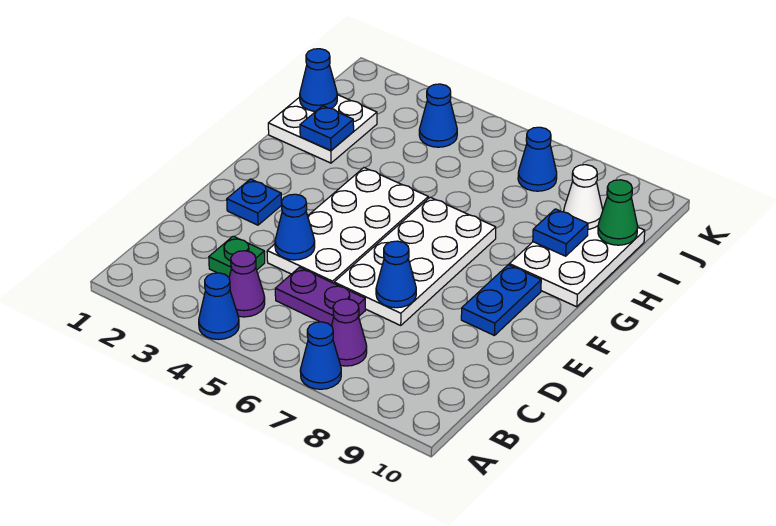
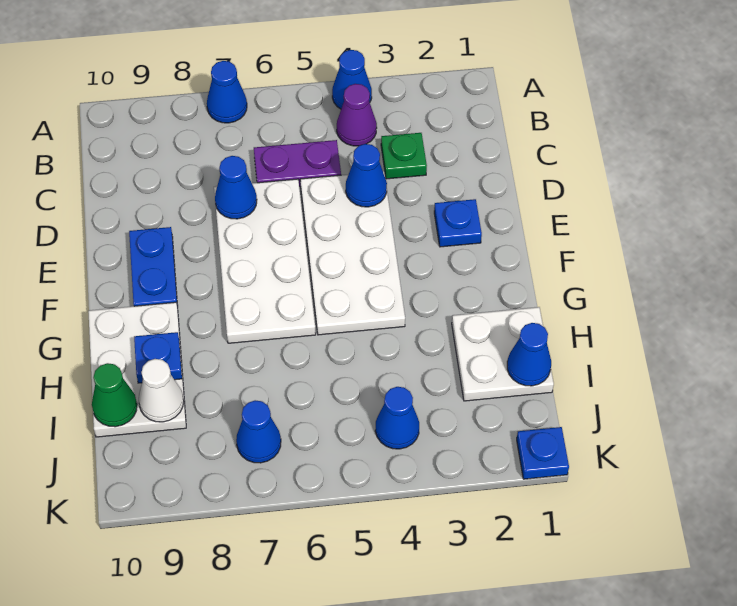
purple cone B7 level 1 -> none
blue plate H2 level 2 -> blue plate K1 level 1

